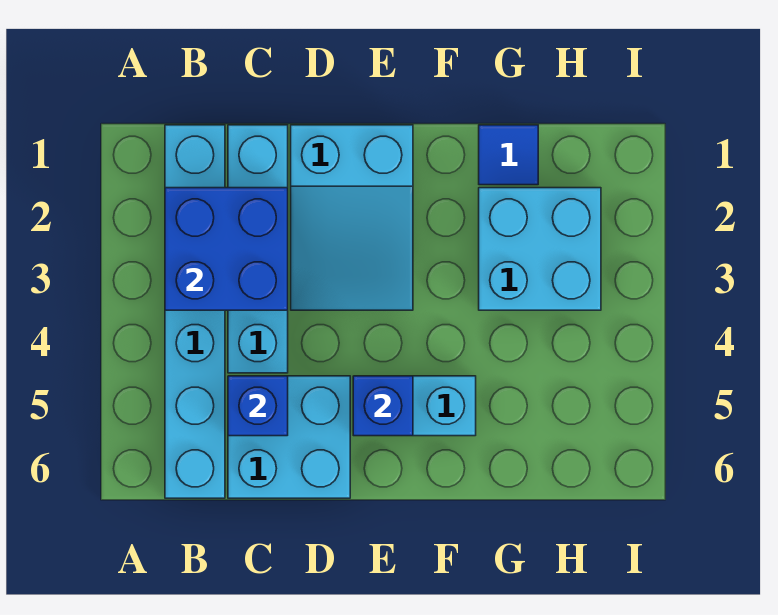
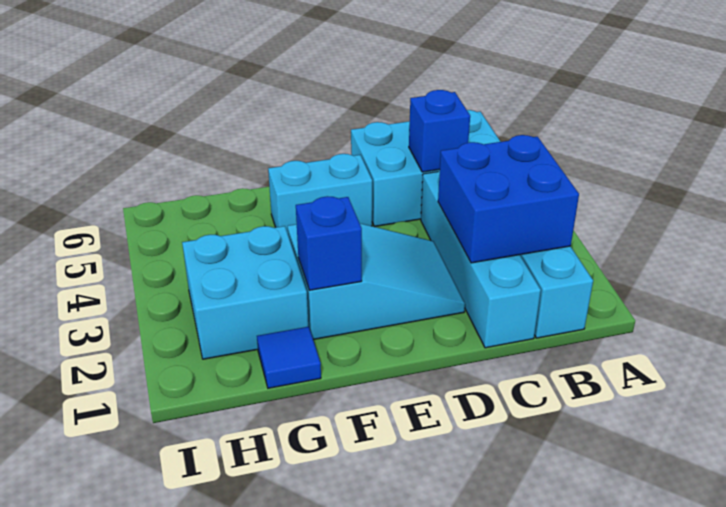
cyan slope D1:E3 level 1 top 1 -> cyan slope D2:F3 level 1 top F
blue brick E5 level 2 -> blue brick F2 level 2

